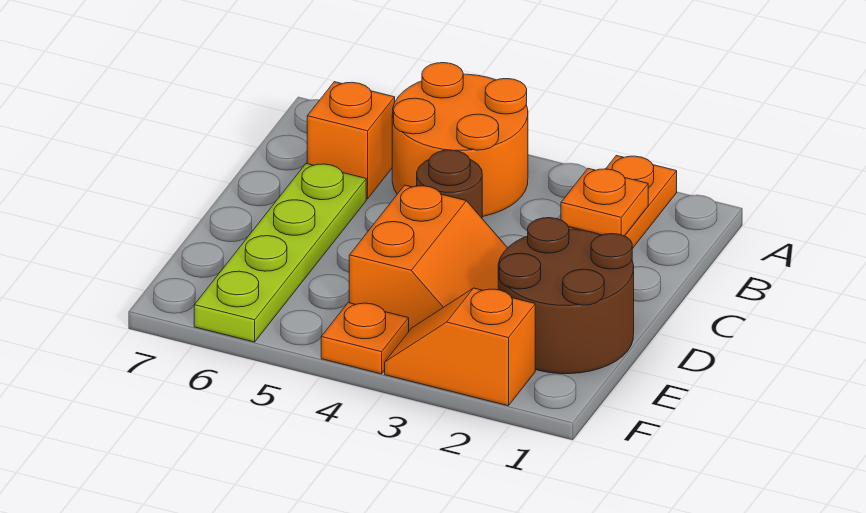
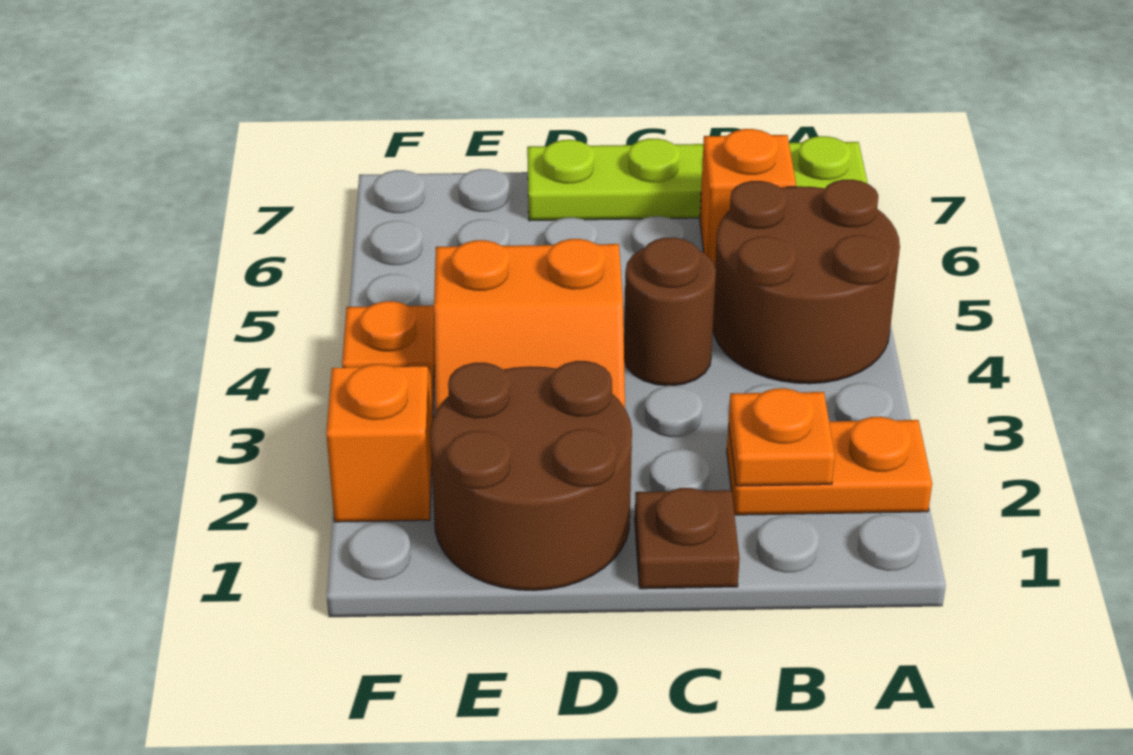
orange round brick A4:B5 level 1 -> brown round brick A4:B5 level 1
none -> brown plate C1 level 1
lime plate C6:F6 level 1 -> lime plate A7:D7 level 1

